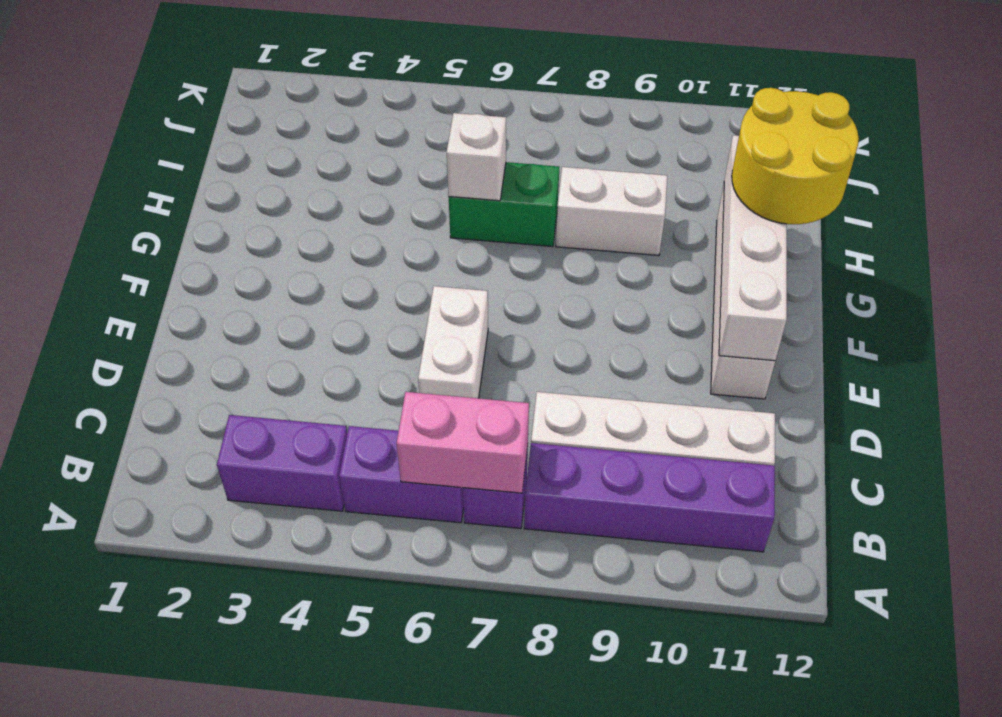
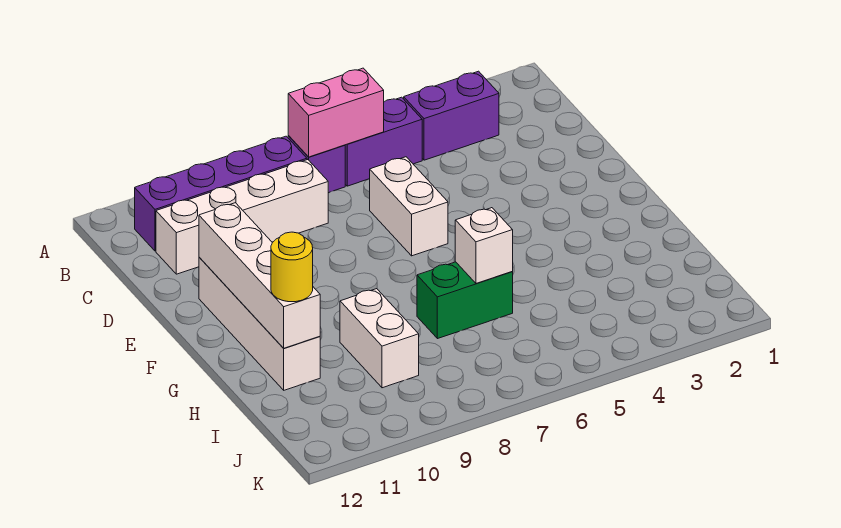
yellow round brick G11:H12 level 3 -> yellow round brick H11 level 3
white brick H8:H9 level 1 -> white brick H9:I9 level 1

